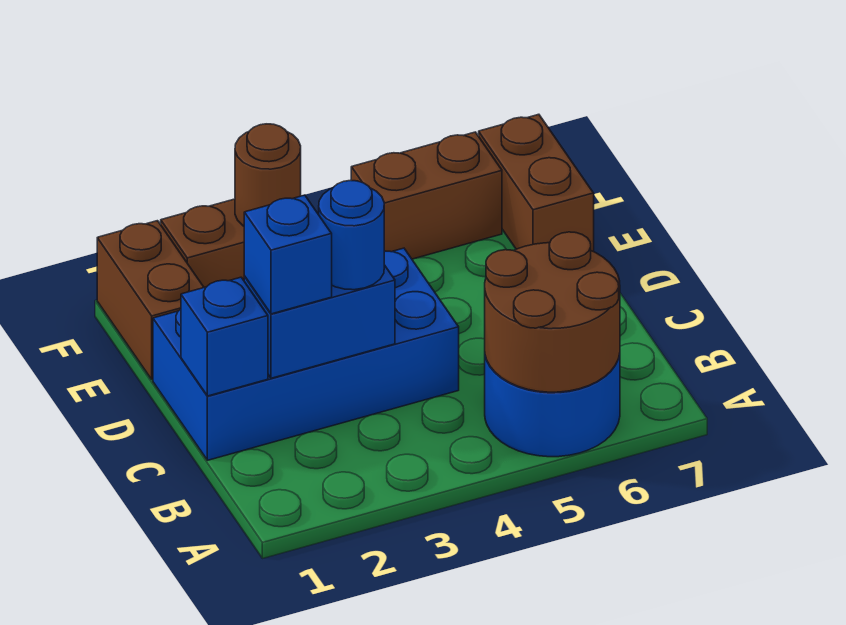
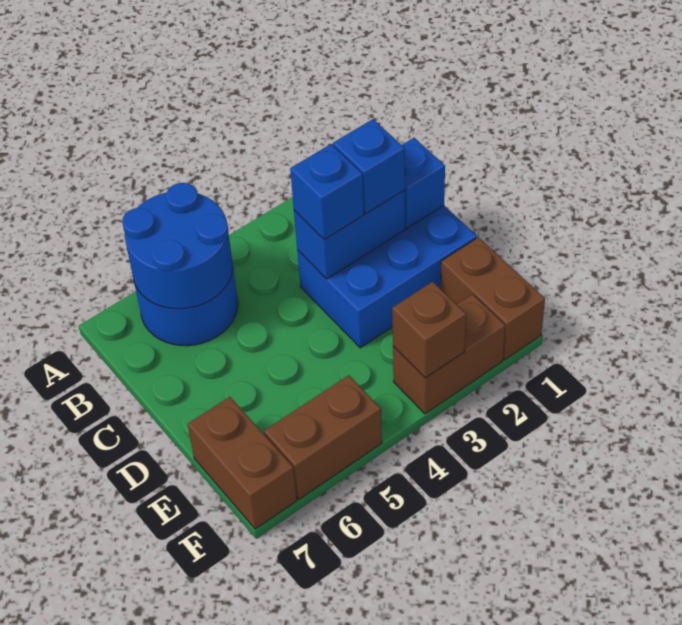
brown round brick A5:B6 level 2 -> blue round brick A5:B6 level 2
blue brick C1:D4 level 1 -> blue brick C1:D3 level 1
blue round brick C3 level 3 -> blue brick C3 level 3
brown round brick F3 level 2 -> brown brick F3 level 2

